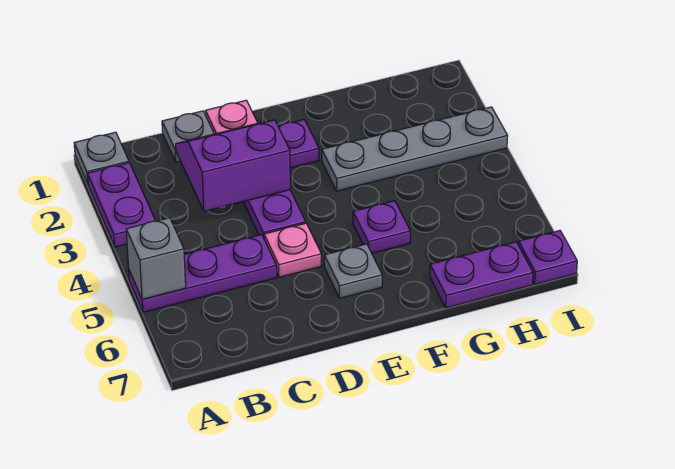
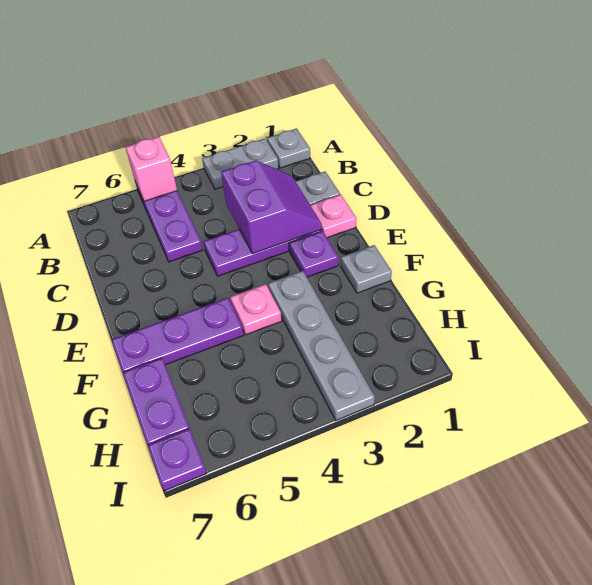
purple plate A2:A3 level 1 -> grey plate A2:A3 level 1
grey brick A5 level 2 -> pink brick A5 level 2
pink plate D5 level 1 -> pink plate F4 level 1
grey plate E6 level 1 -> grey plate F1 level 1
purple plate F5 level 1 -> purple plate F5:F7 level 1

